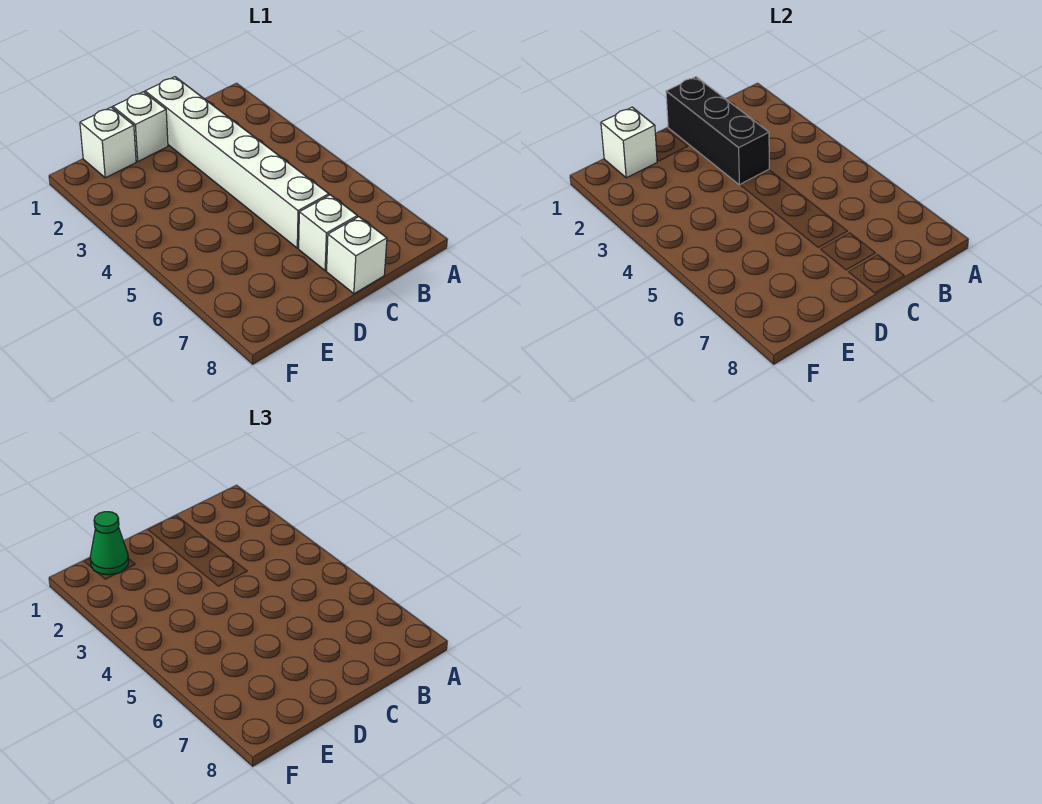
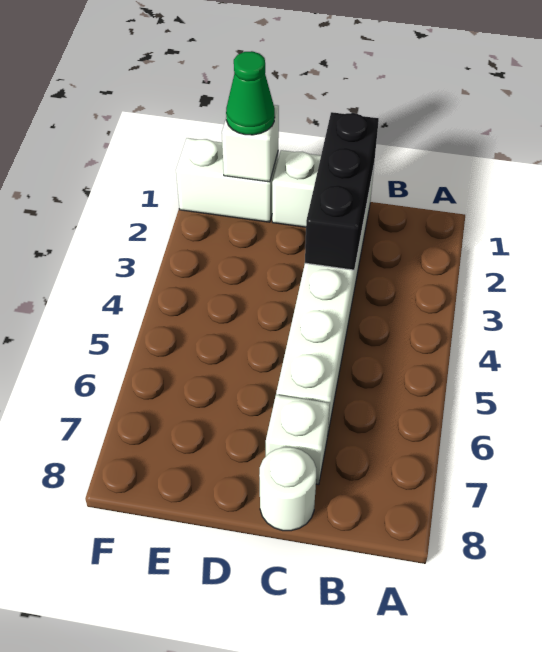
white brick C8 level 1 -> white round brick C8 level 1
white brick E1 level 1 -> white brick E1:F1 level 1

